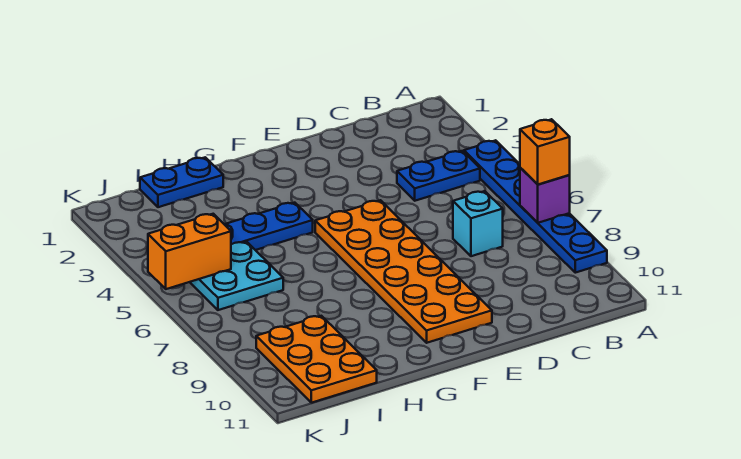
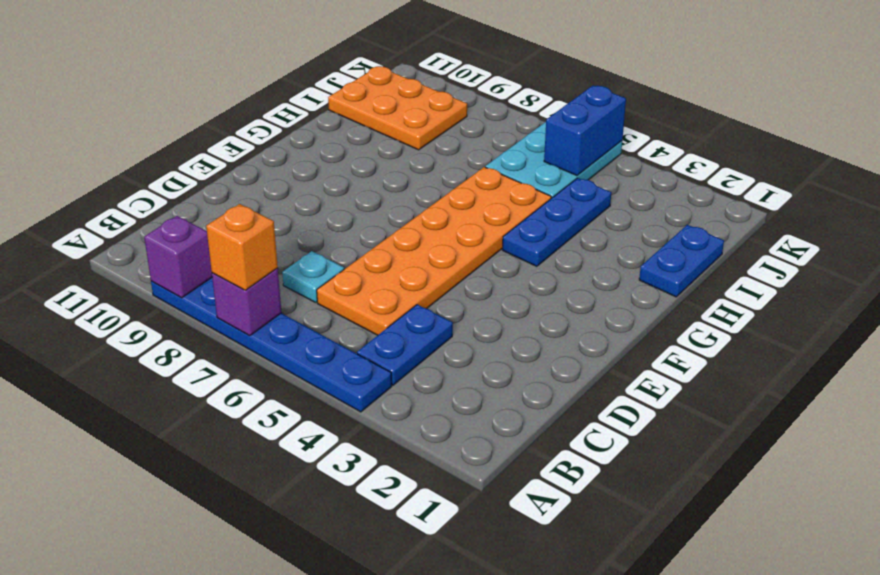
none -> purple brick A9 level 2
cyan brick C7 level 1 -> cyan plate C7 level 1
orange plate E5:F10 level 1 -> orange plate C5:H6 level 1
cyan plate I5:J6 level 1 -> cyan plate I5:K6 level 1
orange brick J5:K5 level 2 -> blue brick J5:K5 level 2

